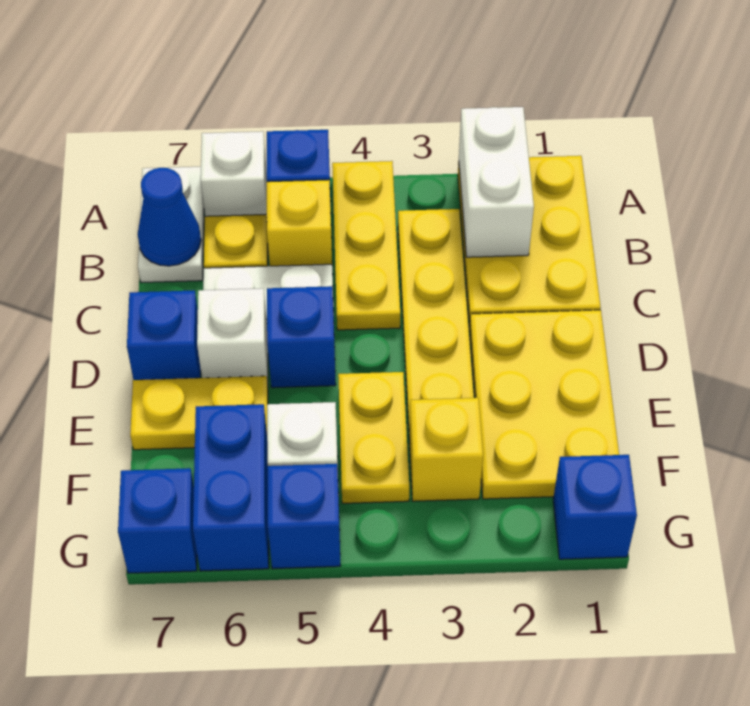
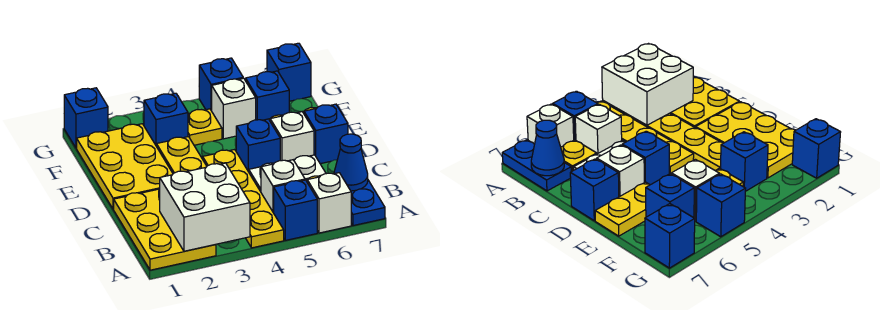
white brick A2:B2 level 2 -> white brick A2:B3 level 2
yellow plate A4:C4 level 1 -> yellow plate A4:D4 level 1
white plate A7:B7 level 1 -> blue plate A7:B7 level 1
yellow brick B5 level 1 -> white brick B5 level 1
yellow plate E4:F4 level 1 -> yellow plate F4 level 1
yellow brick F3 level 1 -> blue brick F3 level 1
blue brick F6:G6 level 1 -> blue brick F6 level 1

